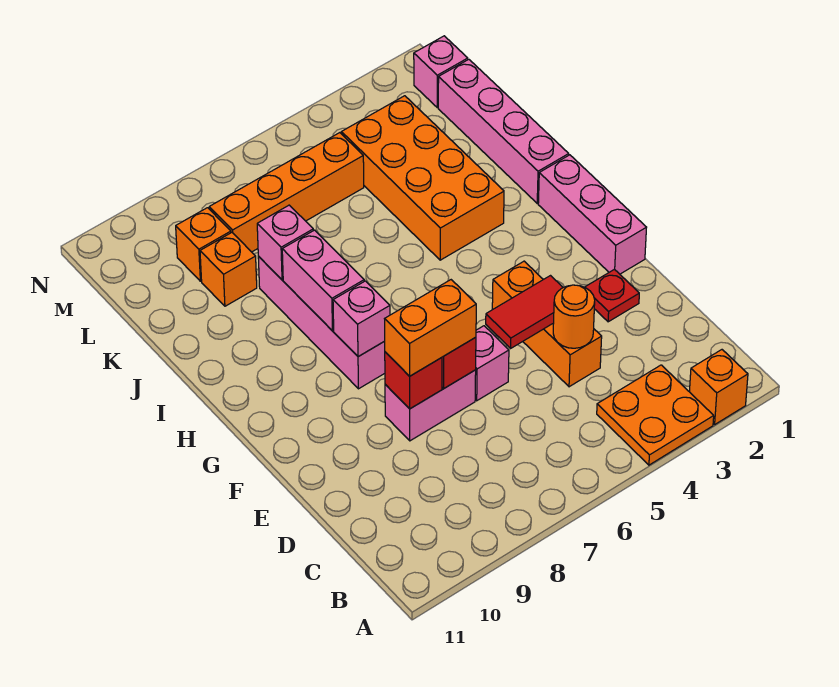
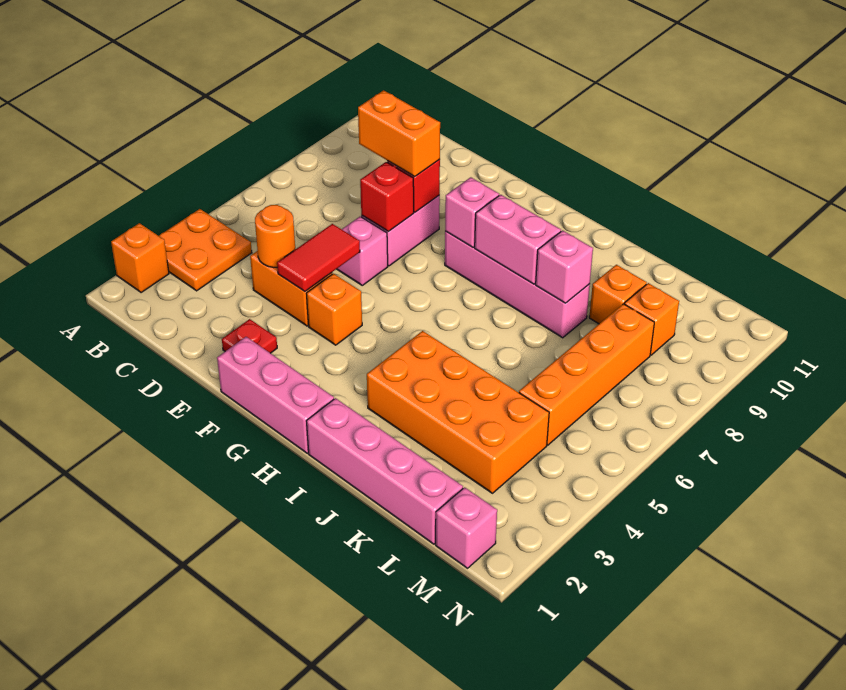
orange brick E7:E8 level 3 -> orange brick D8:E8 level 3

